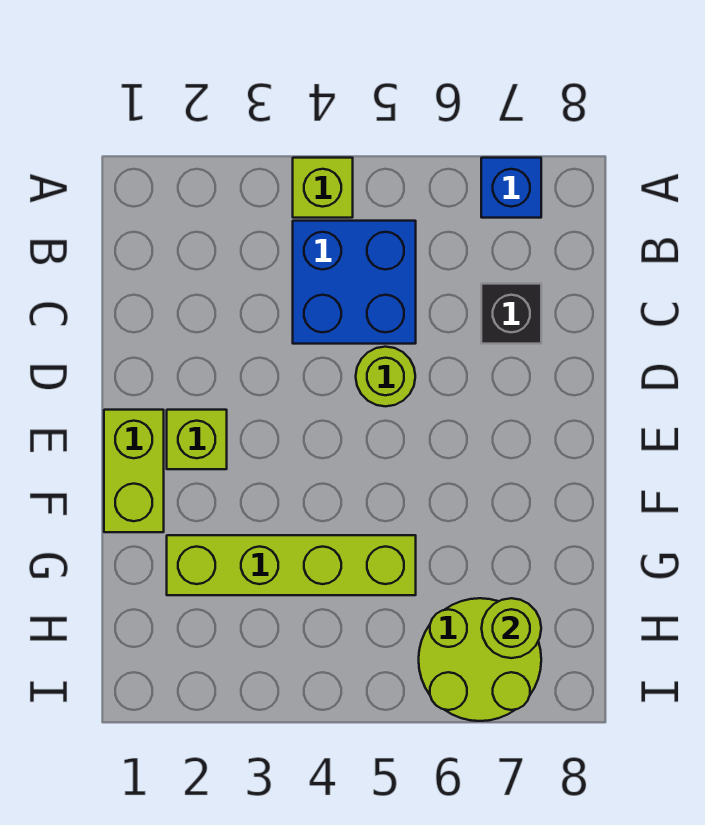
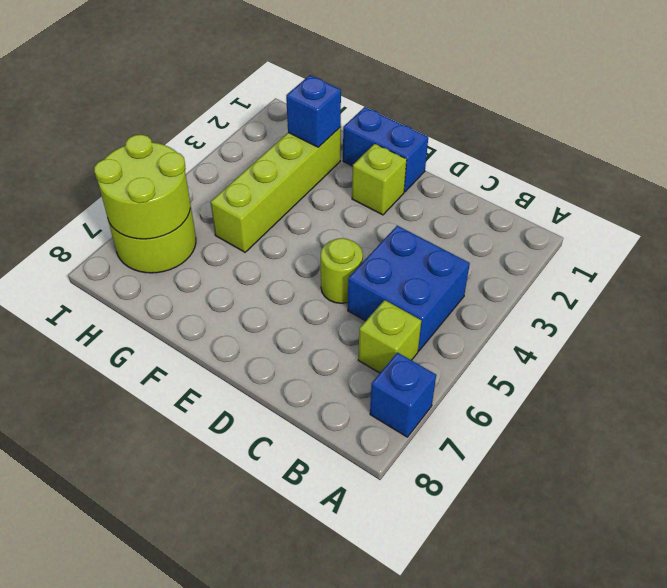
lime brick A4 level 1 -> lime brick B6 level 1
black brick C7 level 1 -> none
lime brick E1:F1 level 1 -> blue brick E1:F1 level 1
none -> blue brick G2 level 2
lime round brick H7 level 2 -> lime round brick H6:I7 level 2

